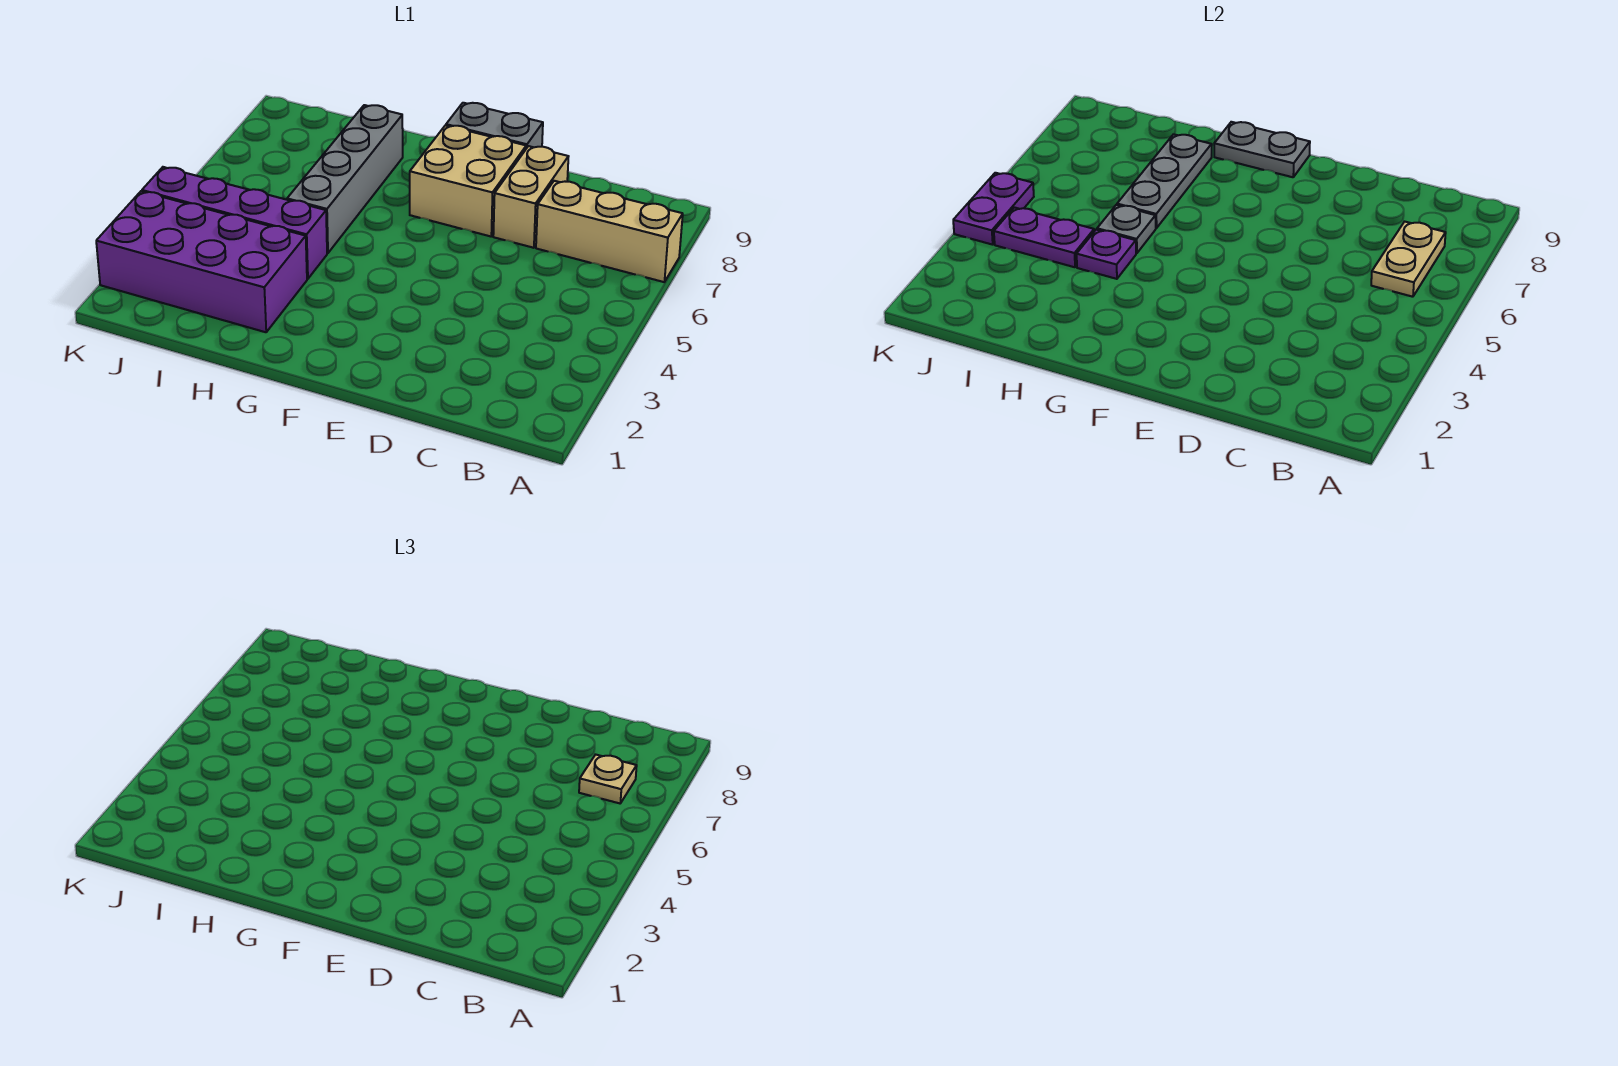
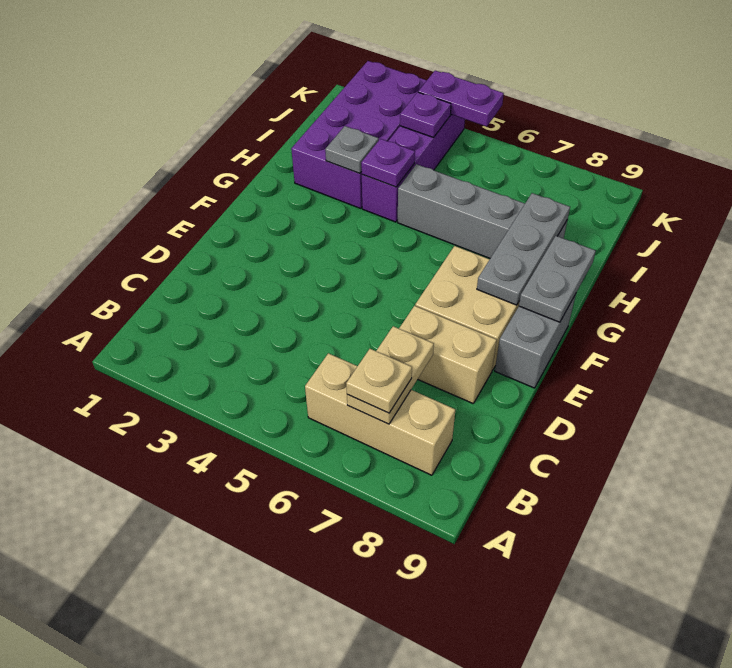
tan brick A7:C7 level 1 -> tan brick B6:B8 level 1
tan plate B6:B7 level 2 -> tan plate B7:C7 level 2
grey plate H5 level 2 -> grey plate H3 level 2
grey plate H6:H8 level 2 -> grey plate F8:H8 level 2
purple plate I4:J4 level 2 -> purple plate J4 level 2

